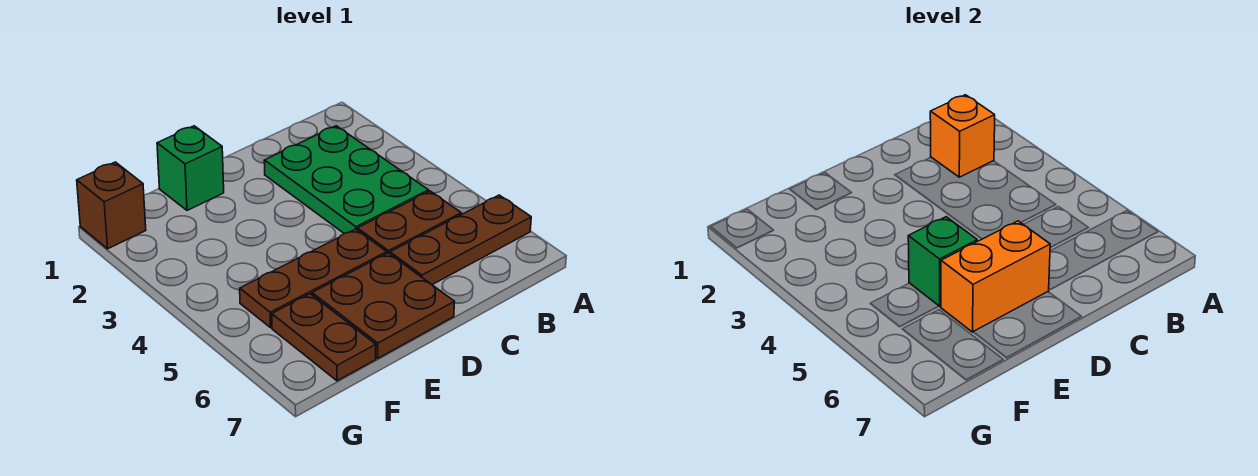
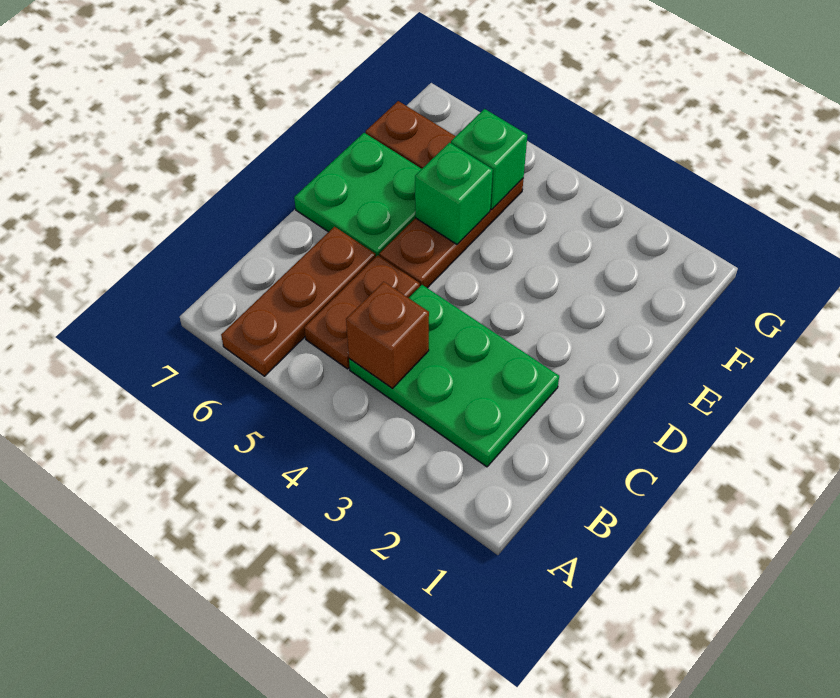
orange brick B2 level 2 -> none
brown plate D6:E7 level 1 -> green plate D6:E7 level 1
orange brick D6:E6 level 2 -> none
green brick E1 level 1 -> green brick F5 level 2
brown brick G1 level 1 -> brown brick B4 level 2

